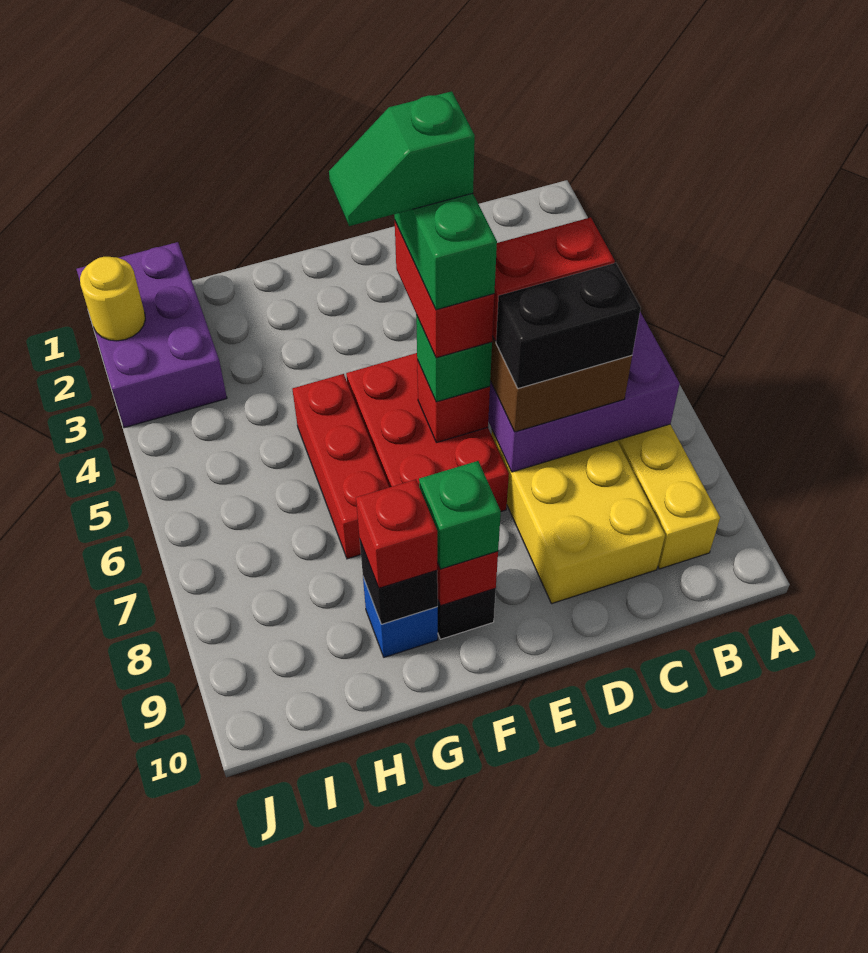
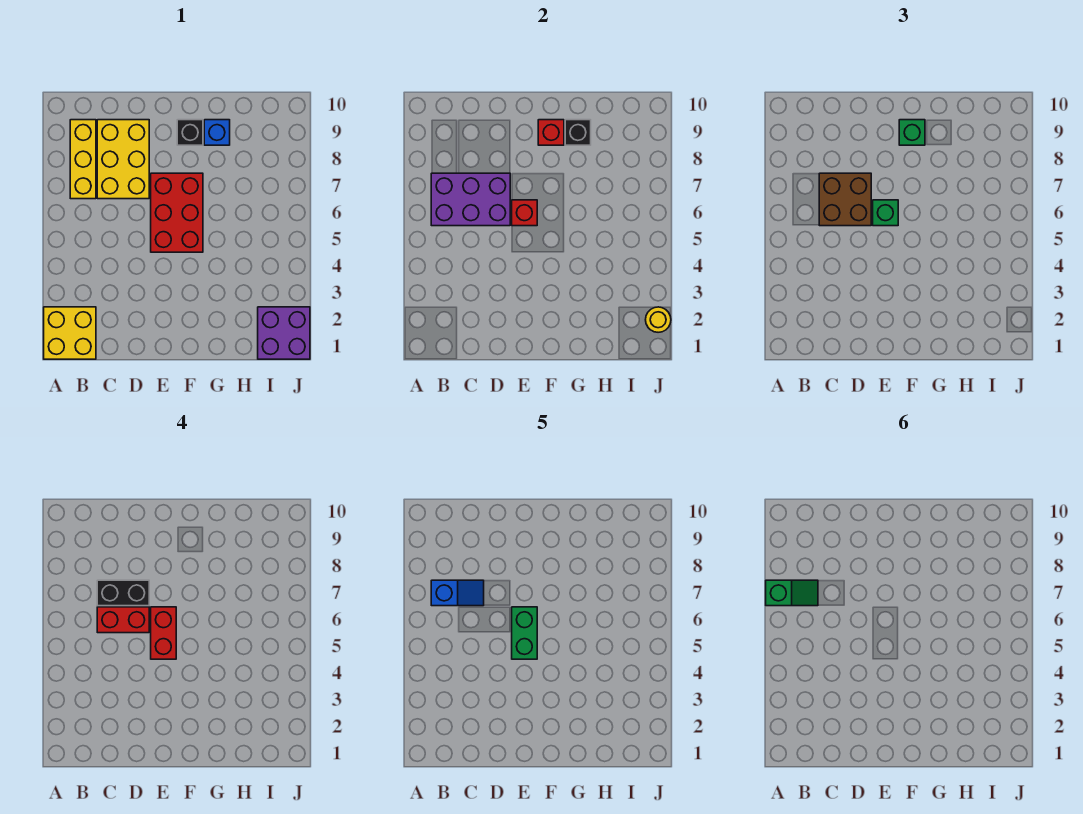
none -> yellow brick A1:B2 level 1
none -> blue slope B7:C7 level 5 top B
green slope E5:F5 level 6 top E -> green slope A7:B7 level 6 top A
red brick G5:G7 level 1 -> none
red brick G9 level 3 -> none
purple brick I1:J3 level 1 -> purple brick I1:J2 level 1

